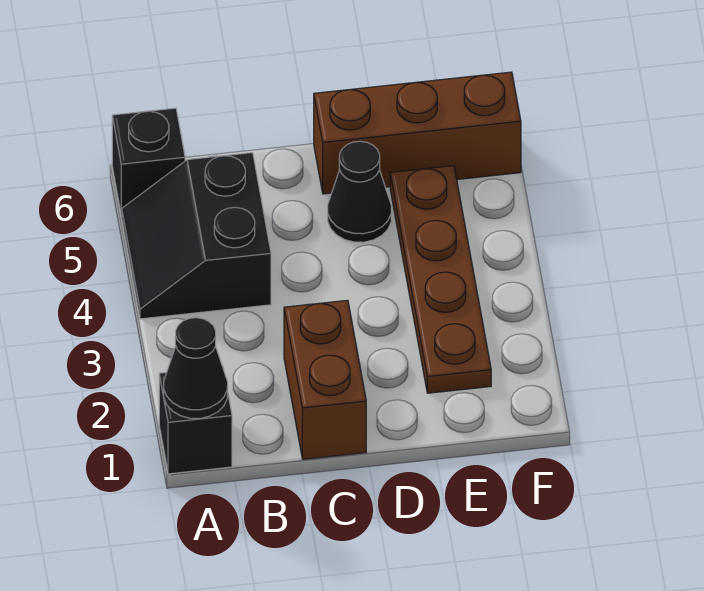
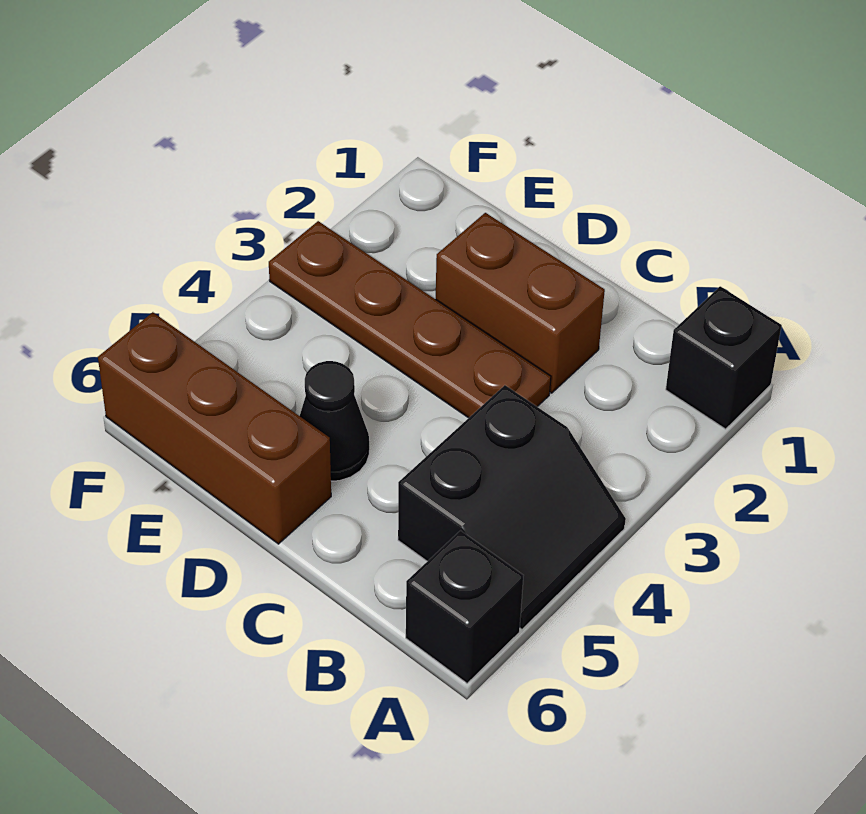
black cone A1 level 2 -> none
brown brick C1:C2 level 1 -> brown brick C2:D2 level 1
brown plate E2:E5 level 1 -> brown plate C3:F3 level 1

